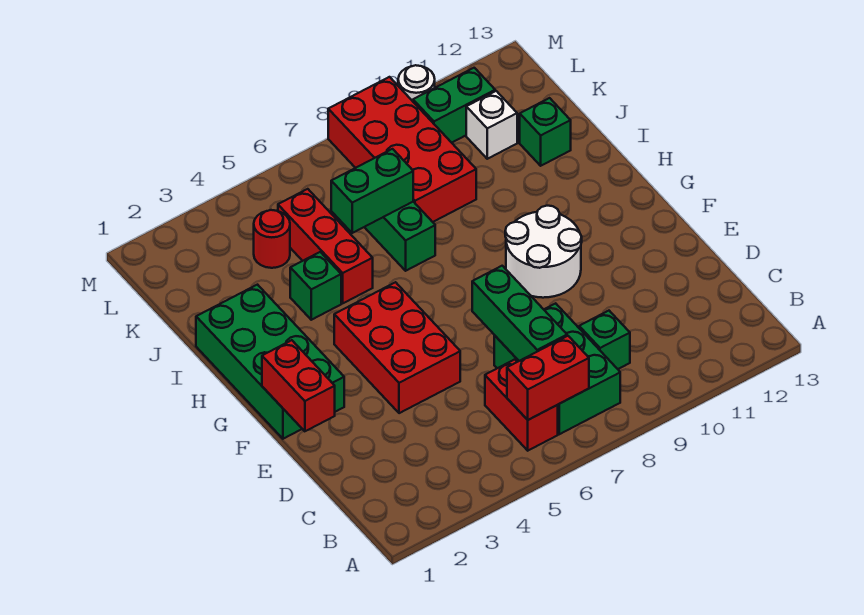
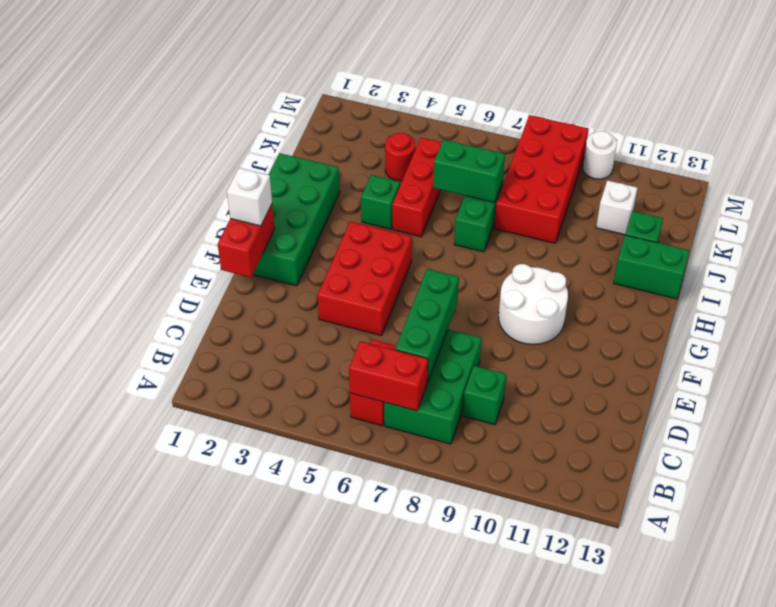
none -> white brick F1 level 3
green brick L10:L11 level 1 -> green brick I12:I13 level 1

